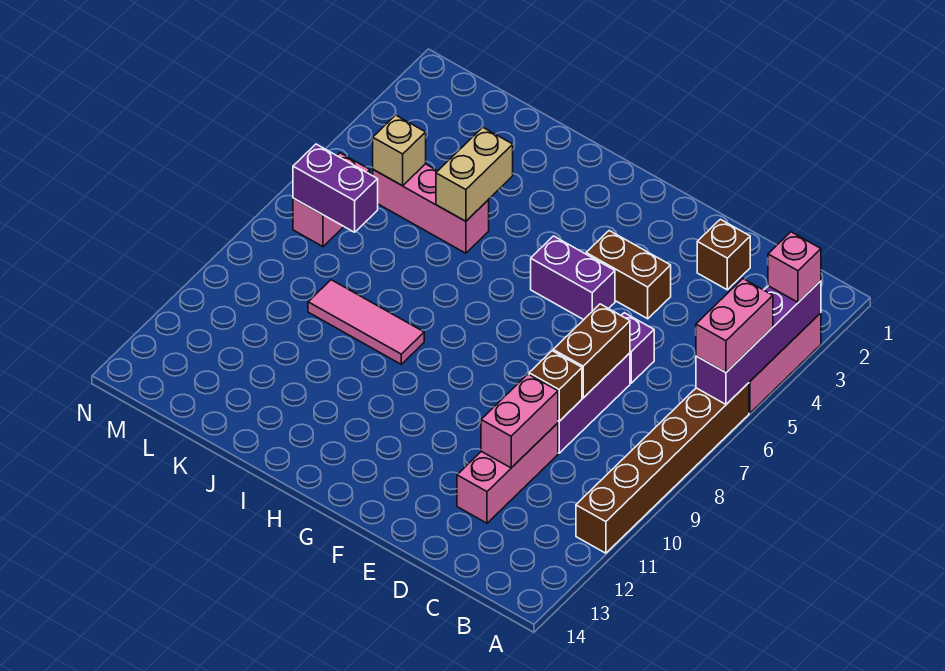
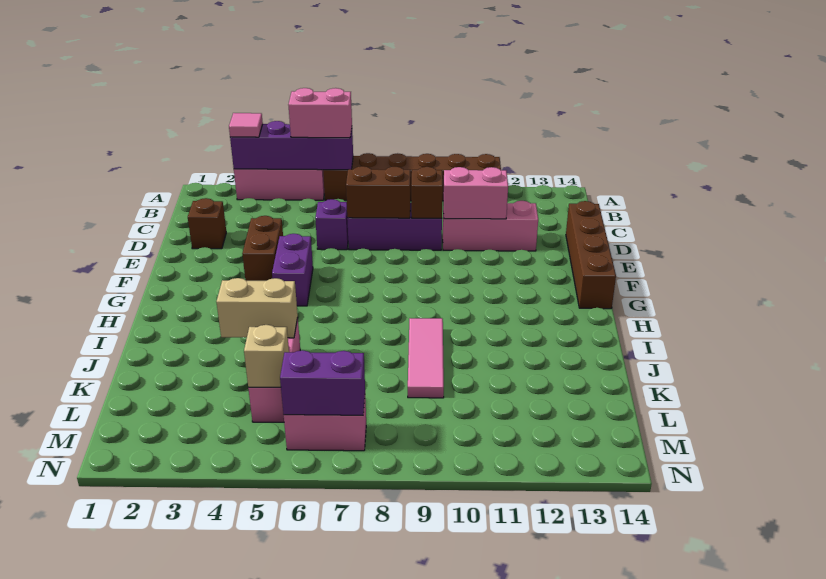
pink brick A3 level 3 -> pink tile A3 level 3
none -> brown brick D14:G14 level 1
purple brick L7:M7 level 2 -> purple brick M6:M7 level 2

